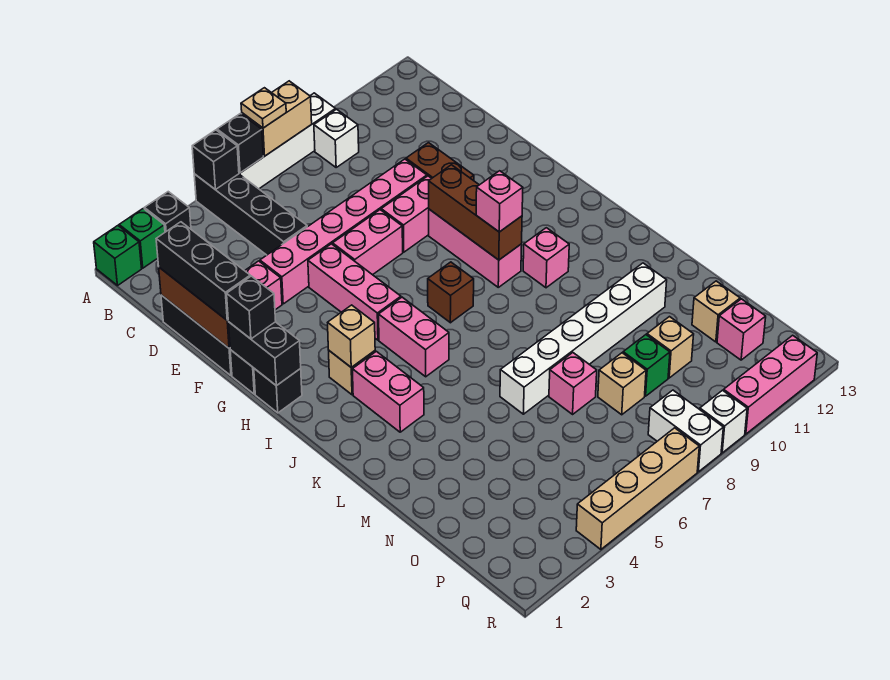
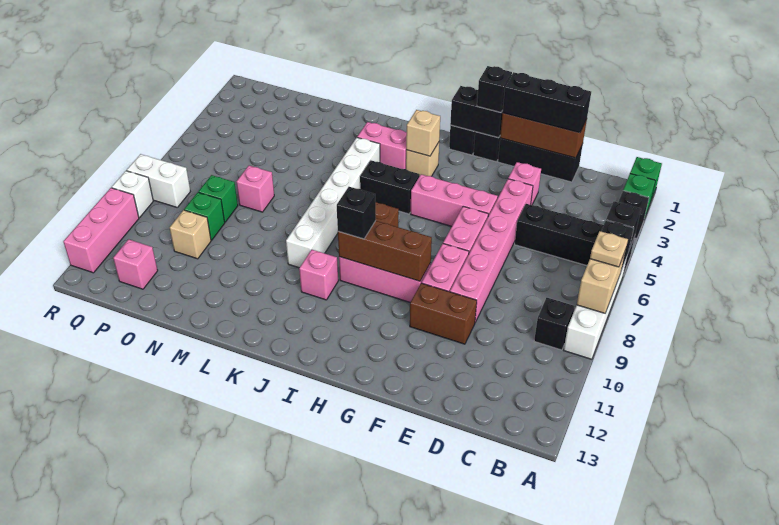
white brick B9 level 1 -> black brick B9 level 1
pink brick I5:J5 level 1 -> black brick I5:J5 level 1
pink brick I9 level 3 -> black brick I9 level 3
white brick M6:M11 level 1 -> white brick K4:K9 level 1
tan brick O8 level 1 -> green brick O8 level 1
tan brick O12 level 1 -> none
tan brick R4:R7 level 1 -> none

